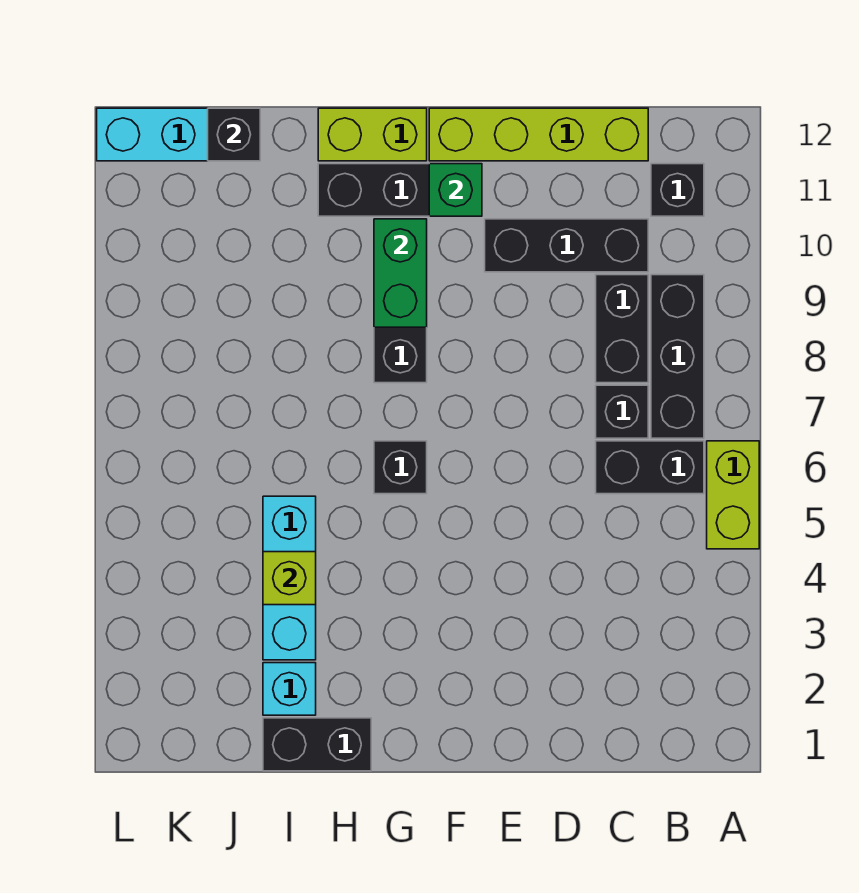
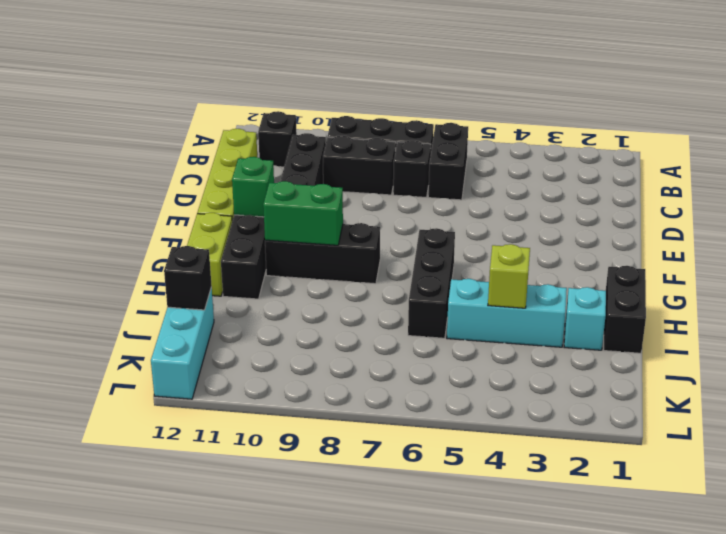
lime brick A5:A6 level 1 -> none
black brick G6 level 1 -> black brick G6:I6 level 1

